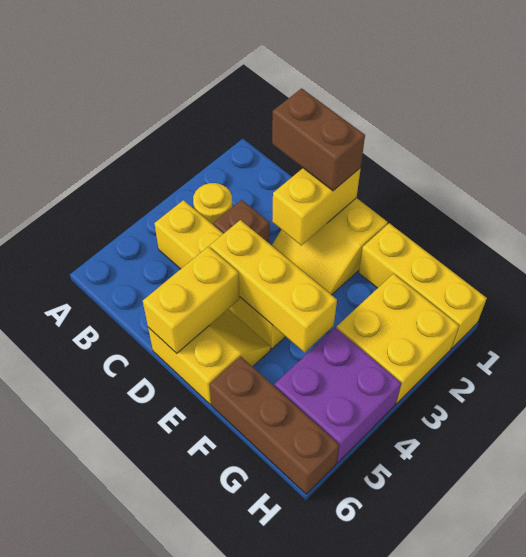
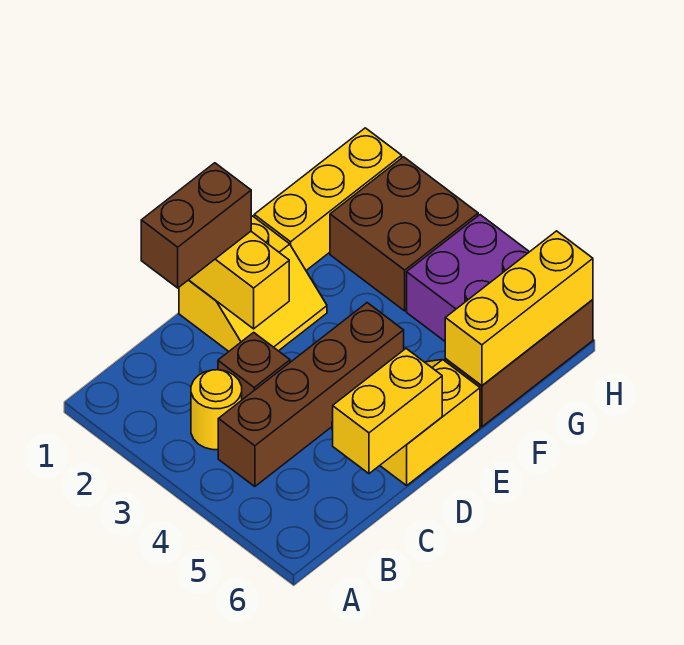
yellow brick B4:E4 level 1 -> brown brick B4:E4 level 1
yellow brick D4:F4 level 2 -> yellow brick F6:H6 level 2
yellow brick D5:D6 level 2 -> yellow brick C6:D6 level 2
yellow brick G2:H3 level 1 -> brown brick G2:H3 level 1

